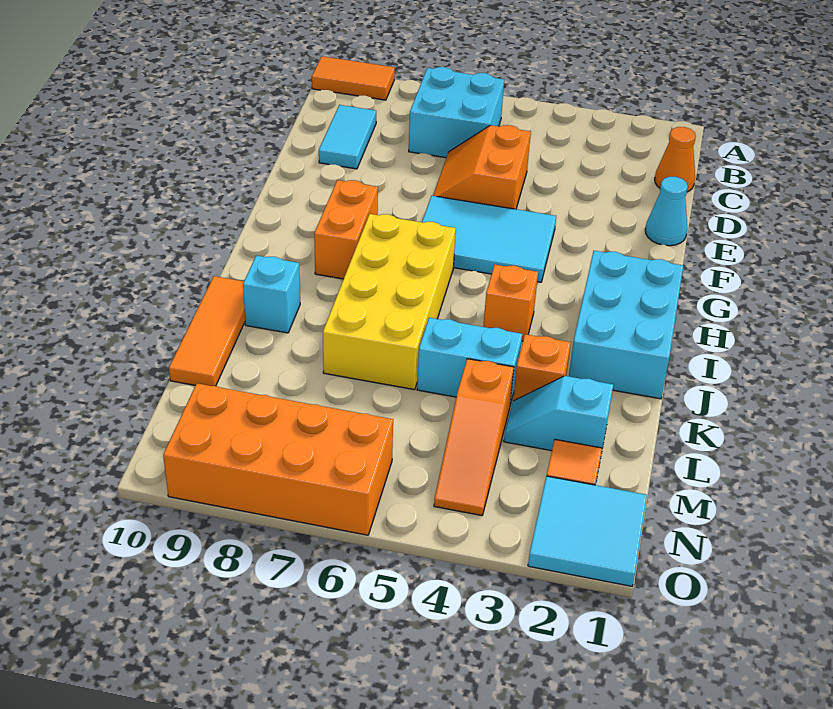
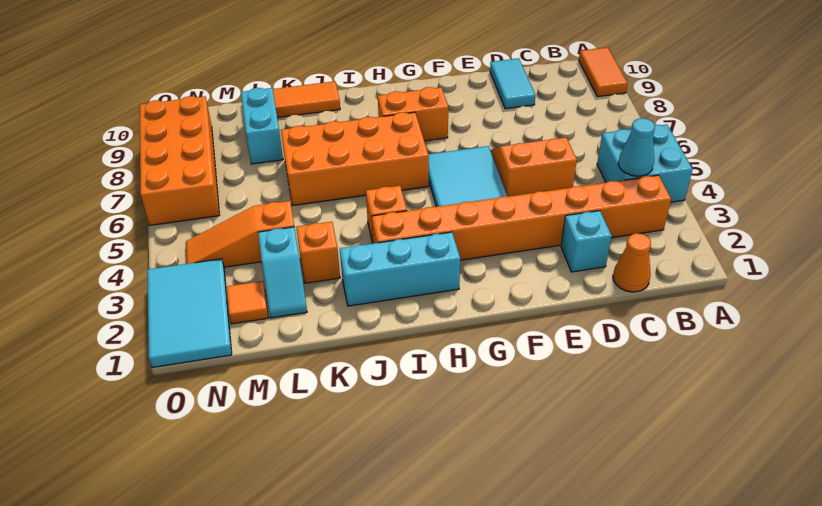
none -> orange brick B3:I3 level 1
cyan brick B6:C7 level 1 -> cyan brick A4:B5 level 1
cyan tile C9:D9 level 1 -> cyan tile D9:D10 level 1
cyan cone E1 level 1 -> cyan cone B4 level 2
cyan brick H1:J2 level 1 -> cyan brick H2:J2 level 1
yellow brick H6:K7 level 1 -> orange brick H6:K7 level 1
cyan brick J9 level 1 -> cyan brick D2 level 1
cyan brick K4:K5 level 1 -> cyan brick L8:L9 level 1
cyan slope L2:L3 level 1 top 2 -> cyan slope L2:L3 level 1 top 3
cyan tile N1:O2 level 1 -> cyan tile N1:O3 level 1

